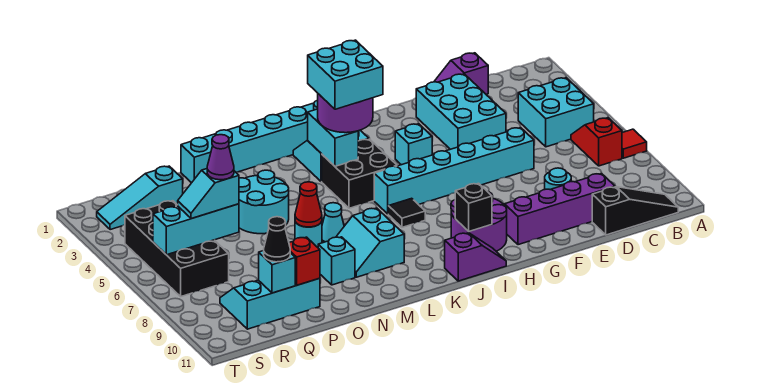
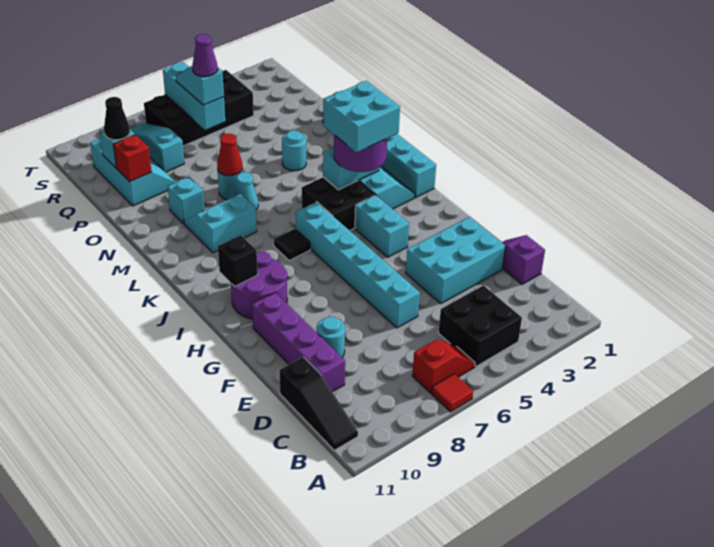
cyan brick B4:C5 level 1 -> black brick B4:C5 level 1
cyan brick H4 level 1 -> cyan brick H4:I4 level 1
purple slope I11:J11 level 1 top J -> none
cyan round brick N4:O5 level 1 -> cyan round brick N4 level 1
cyan slope Q2:S2 level 1 top Q -> cyan slope Q8:S8 level 1 top Q

